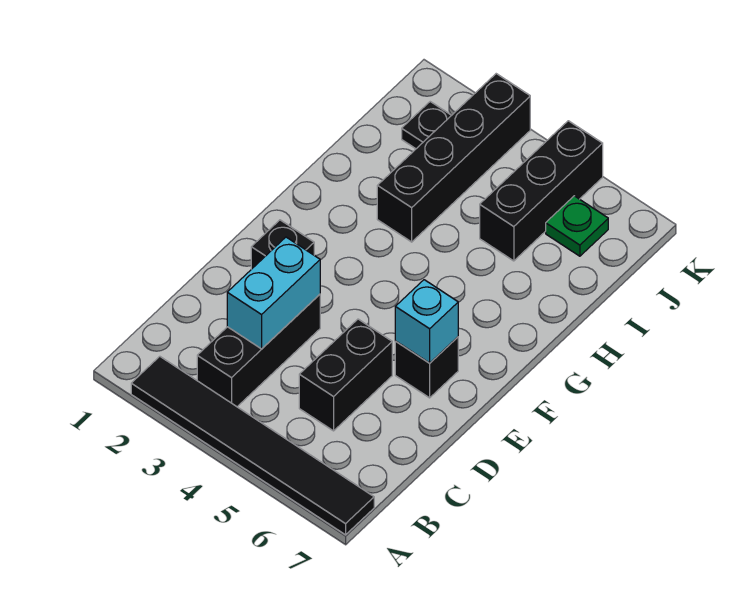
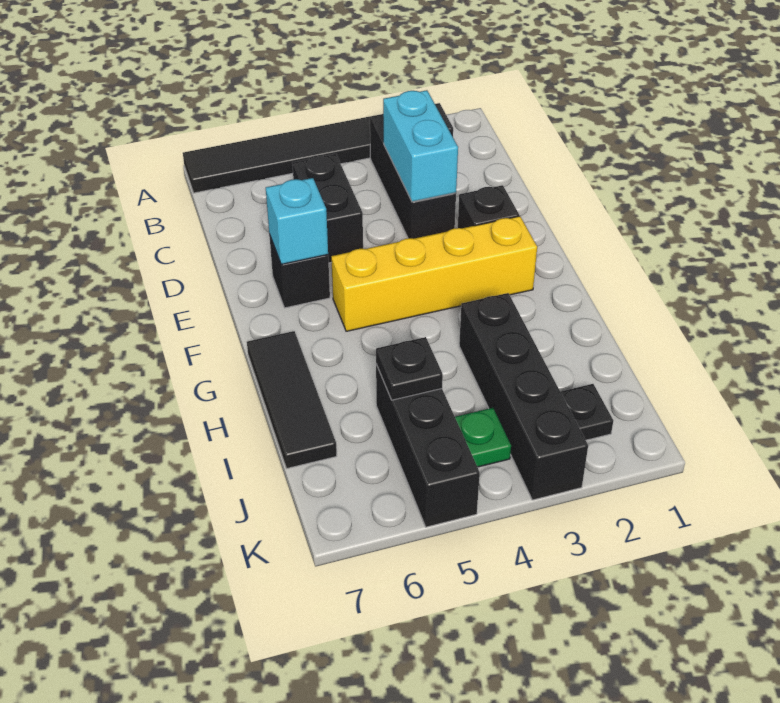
none -> yellow brick F2:F5 level 1
none -> black tile G7:I7 level 1
none -> black plate I5 level 2
green plate J6 level 1 -> green plate J4 level 1

